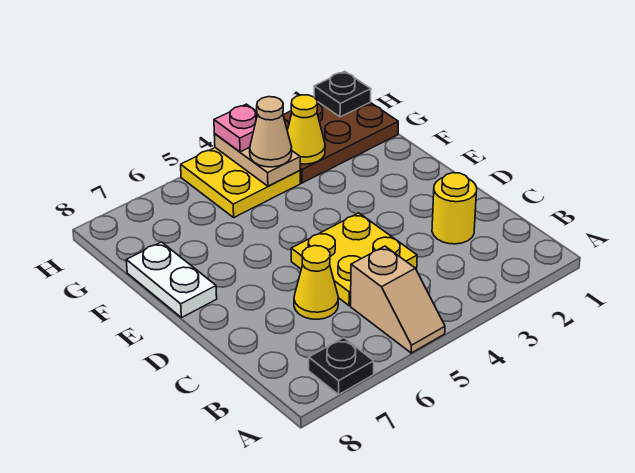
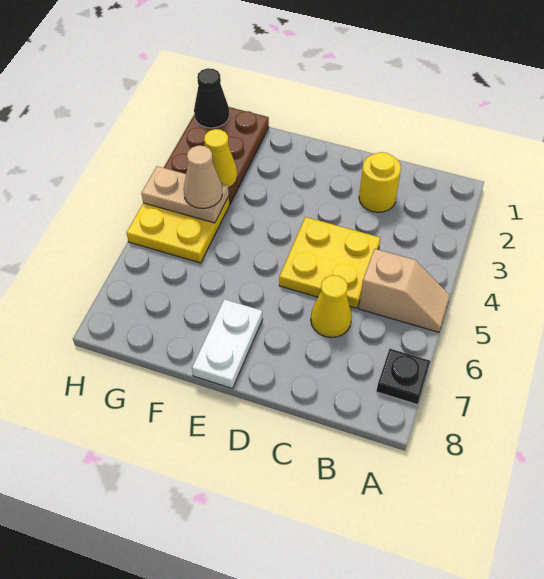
white plate E8:F8 level 1 -> white plate E7:E8 level 1
black plate H1 level 2 -> black cone H1 level 2
pink plate H4 level 3 -> none

